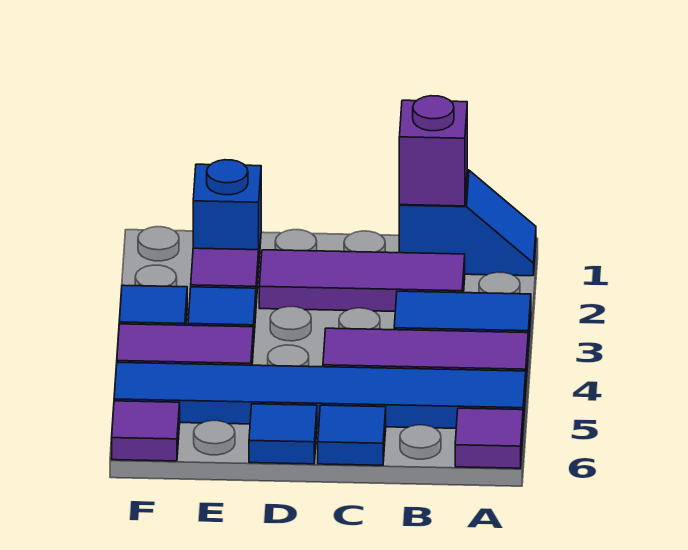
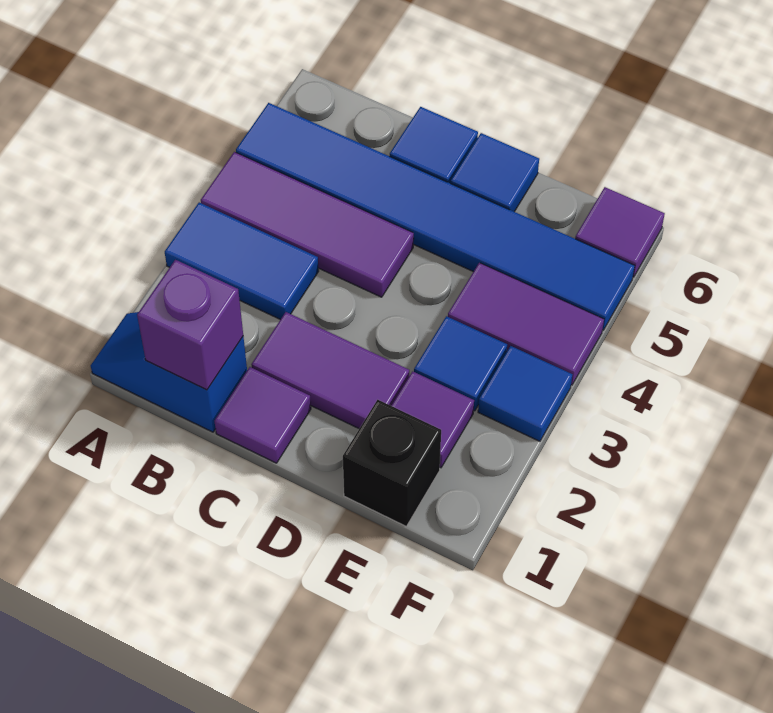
purple tile A6 level 1 -> purple tile C1 level 1
purple tile B2:D2 level 1 -> purple tile C2:D2 level 1
blue brick E1 level 1 -> black brick E1 level 1

